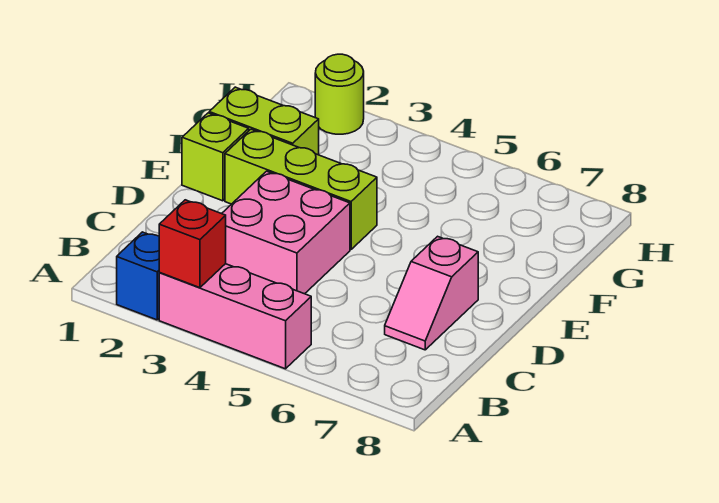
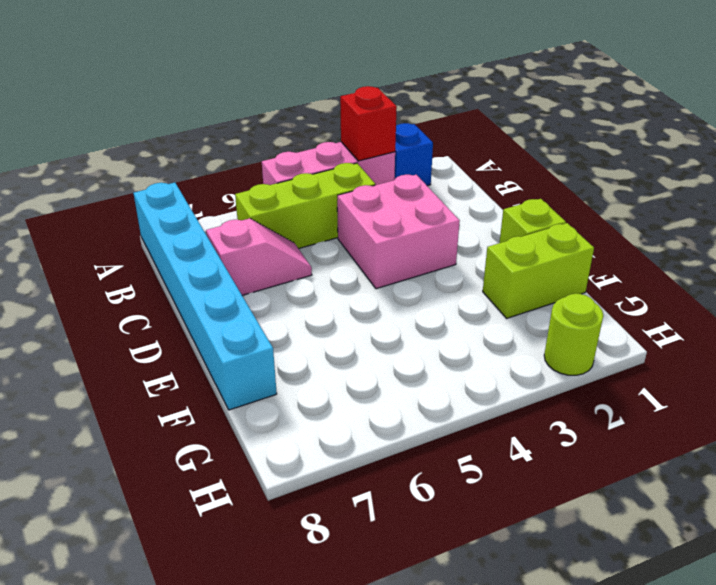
none -> cyan brick A8:F8 level 1
pink slope C7:D7 level 1 top D -> pink slope C6:C7 level 1 top 7
lime brick E2:E4 level 1 -> lime brick B4:B6 level 1

